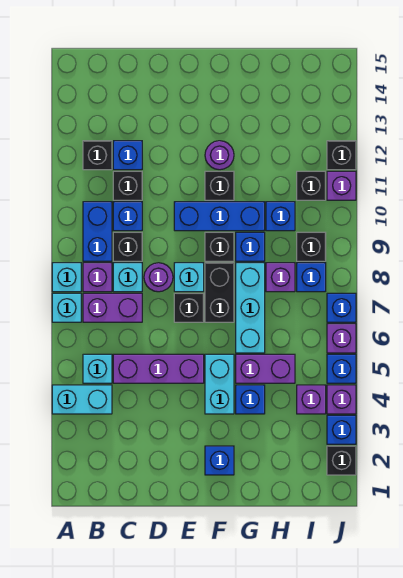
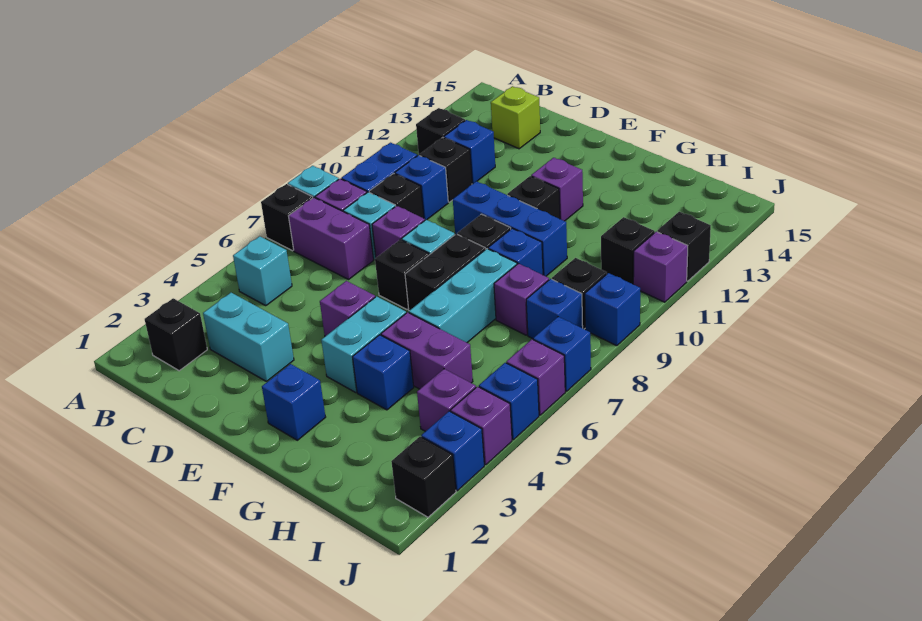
cyan brick A4:B4 level 1 -> cyan brick C3:D3 level 1
cyan brick A7 level 1 -> black brick A7 level 1
none -> black brick B2 level 1
purple brick C5:E5 level 1 -> purple brick E5 level 1
none -> lime brick C14 level 1
purple round brick D8 level 1 -> purple brick D8 level 1
purple round brick F12 level 1 -> purple brick F12 level 1
blue brick H10 level 1 -> blue brick J9 level 1

